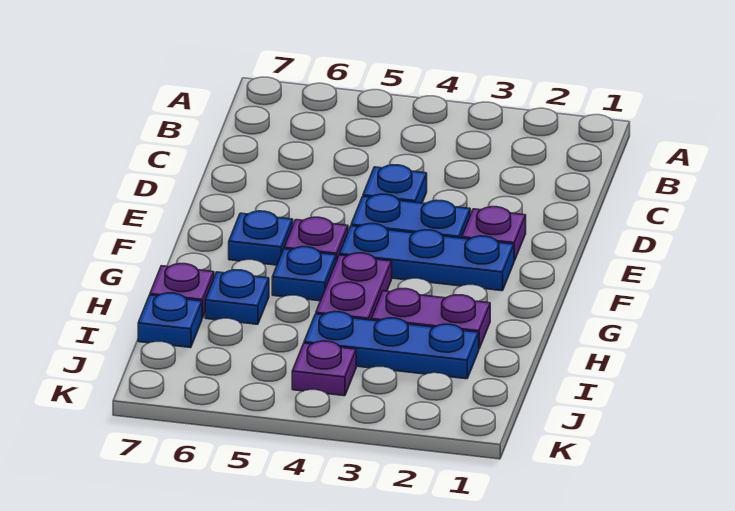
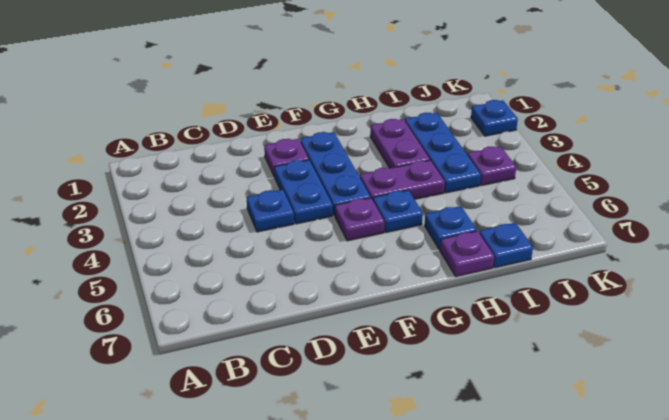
blue plate F6 level 1 -> blue plate K2 level 1

